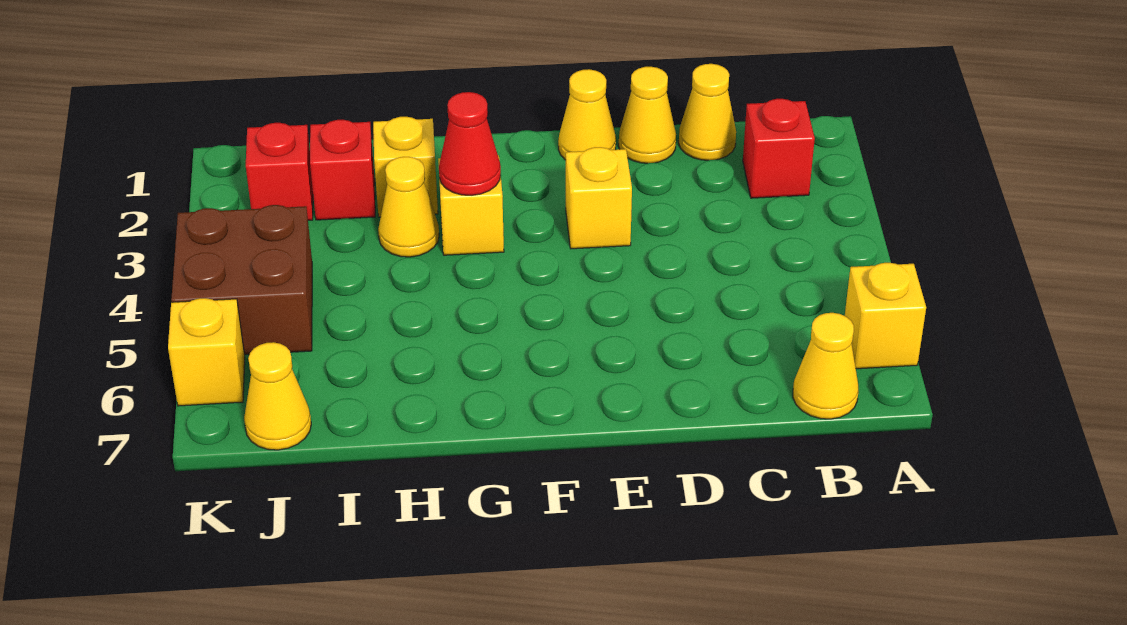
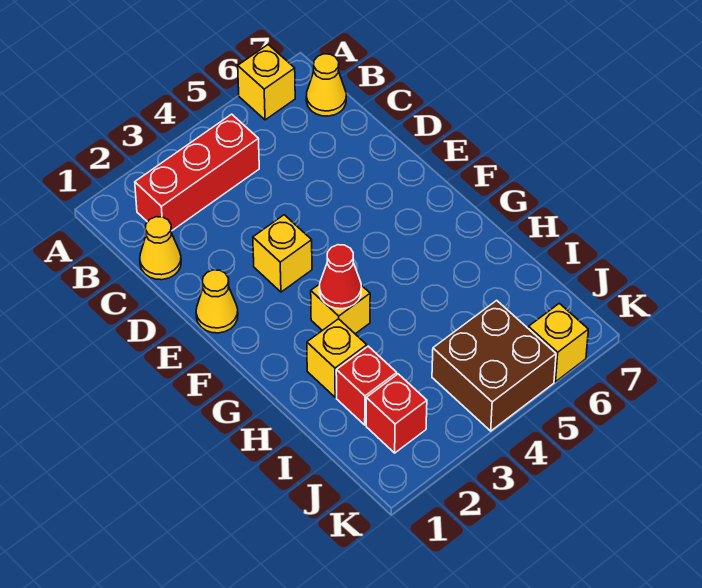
red brick B2 level 1 -> red brick B2:B4 level 1
yellow cone D1 level 1 -> none
yellow cone H3 level 1 -> none
yellow cone J7 level 1 -> none

